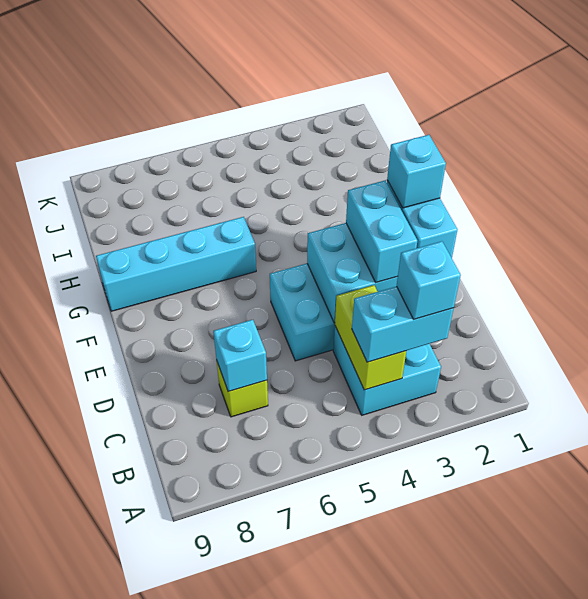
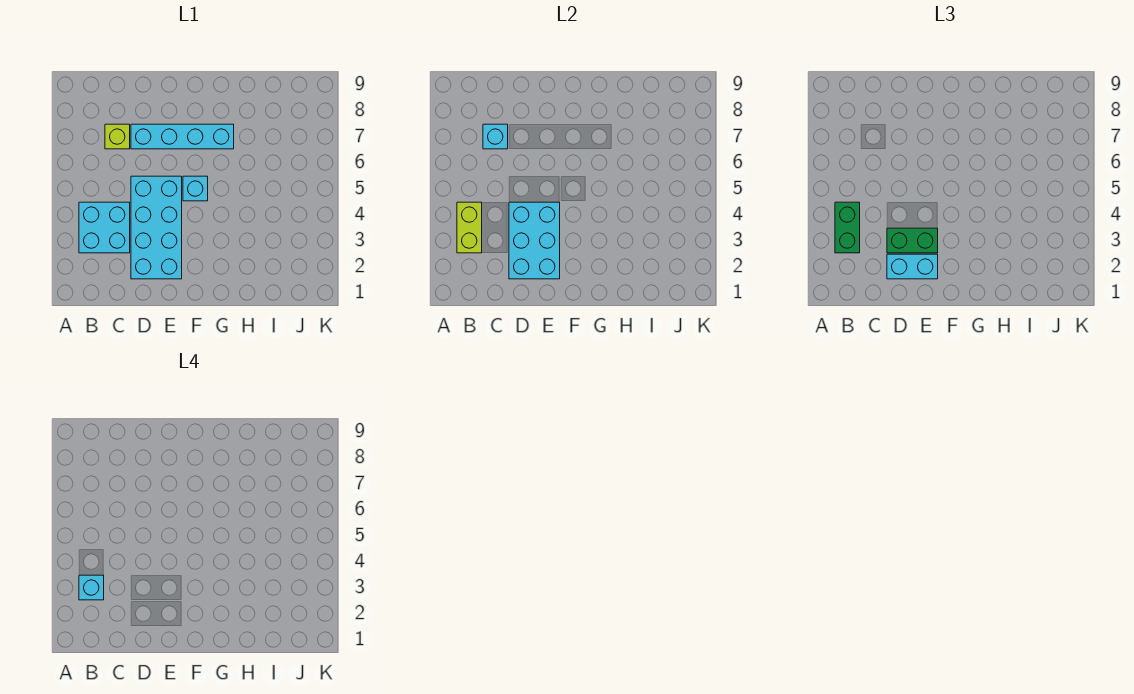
cyan brick B3:B4 level 3 -> green brick B3:B4 level 3
lime brick B4:C4 level 2 -> lime brick B3:B4 level 2
cyan brick D3:E3 level 3 -> green brick D3:E3 level 3
cyan brick E2 level 4 -> cyan brick F5 level 1
cyan brick G6:G9 level 1 -> cyan brick D7:G7 level 1

